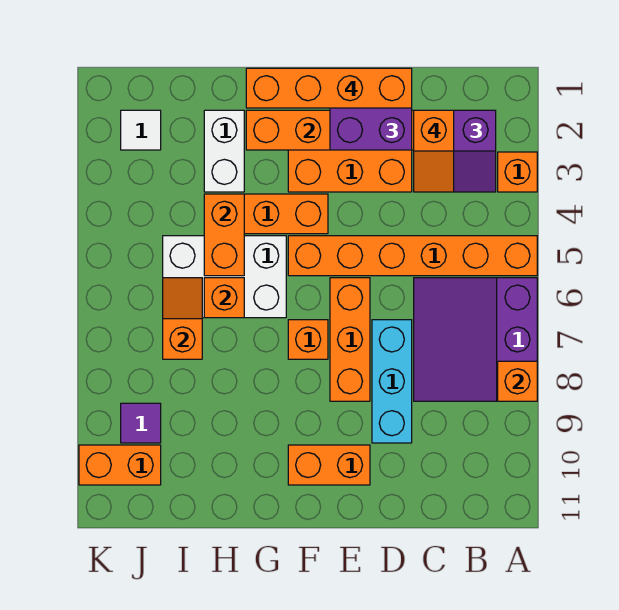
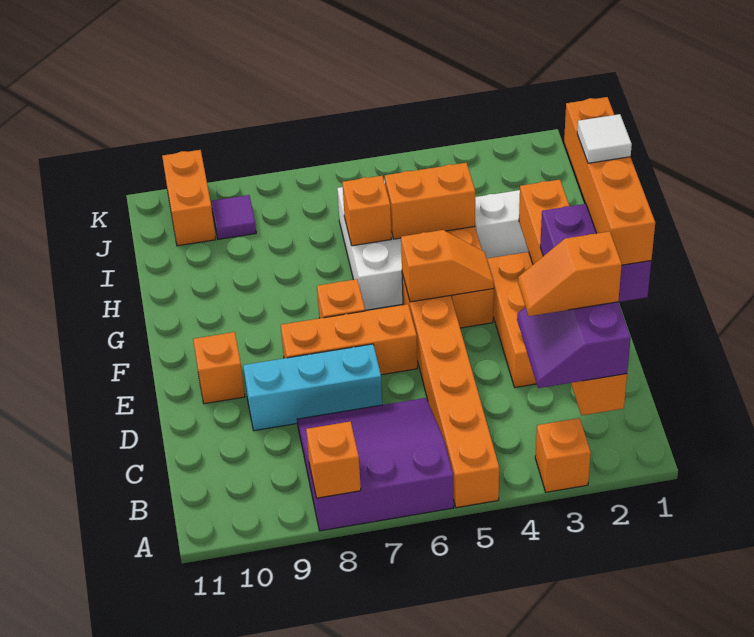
orange brick E10:F10 level 1 -> orange brick E10 level 1
orange slope I6:I7 level 2 top 7 -> orange slope F4:F5 level 2 top 5
white tile J2 level 1 -> white tile F1 level 5

